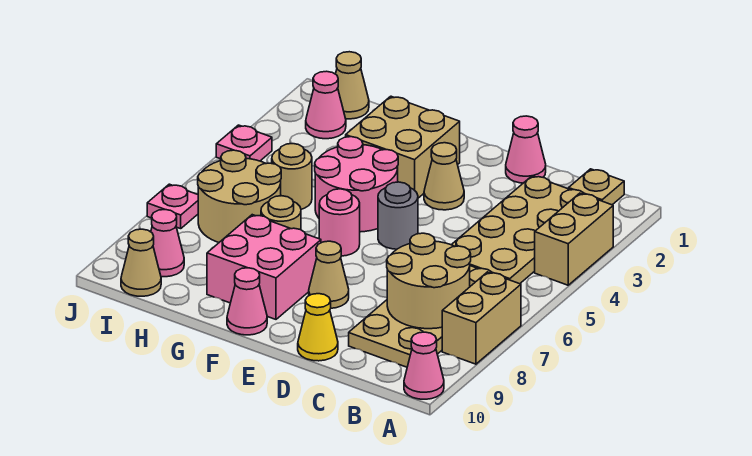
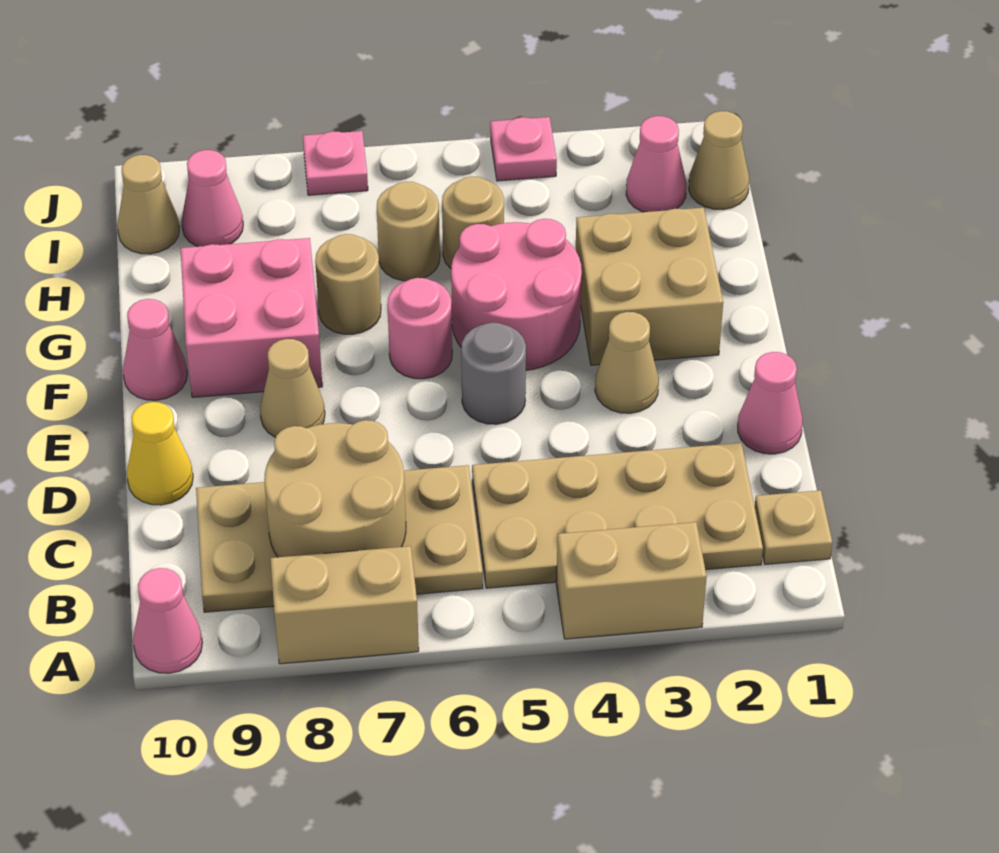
tan round brick H6:I7 level 1 -> tan round brick H6 level 1

